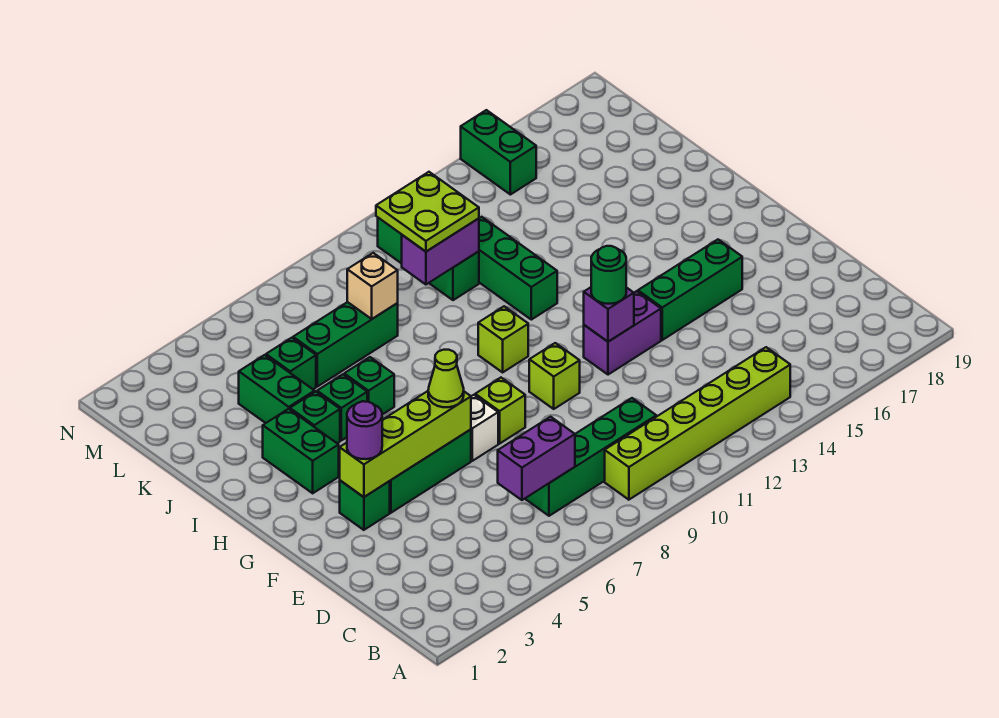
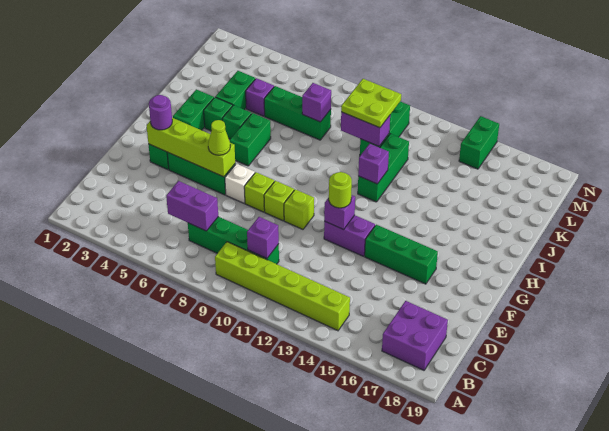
none -> purple brick B17:C18 level 1
none -> purple brick C10 level 2
green round brick F12 level 3 -> lime round brick F12 level 3
lime brick H10 level 1 -> lime brick F9 level 1
green brick I6 level 1 -> green brick H6:I6 level 1
none -> purple brick I12 level 2
green brick K5 level 1 -> purple brick K5 level 1
tan brick K8 level 2 -> purple brick K8 level 2

